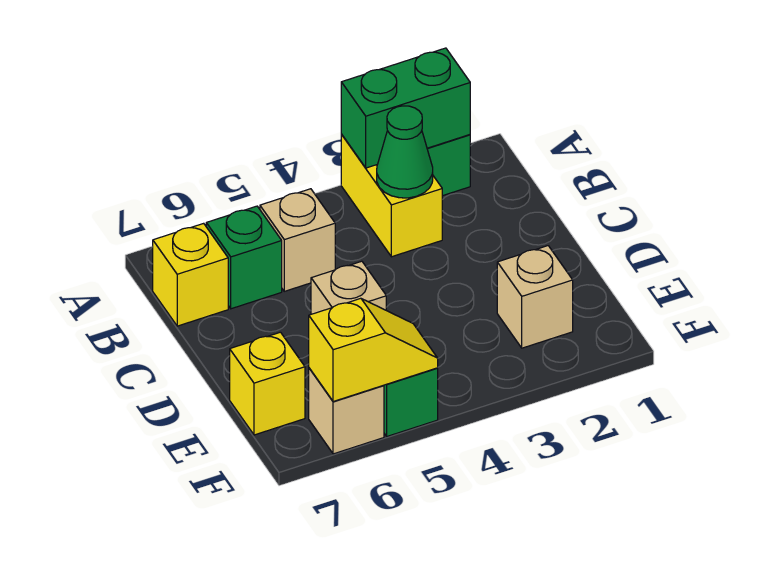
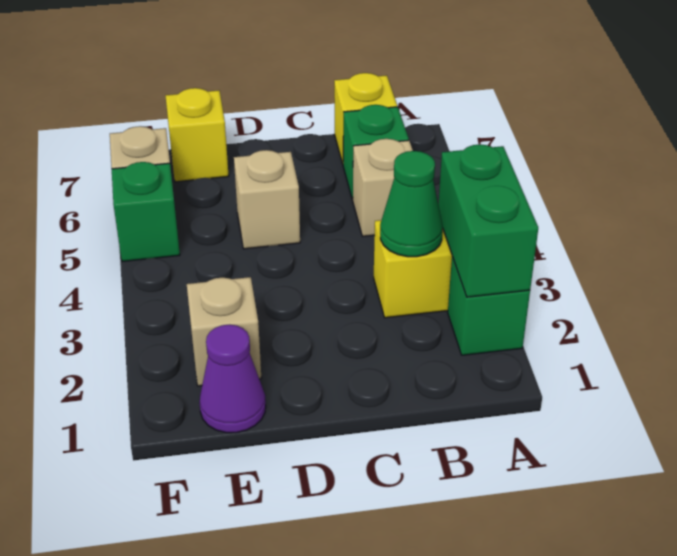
none -> purple cone E1 level 1
yellow slope F5:F6 level 2 top 6 -> none

